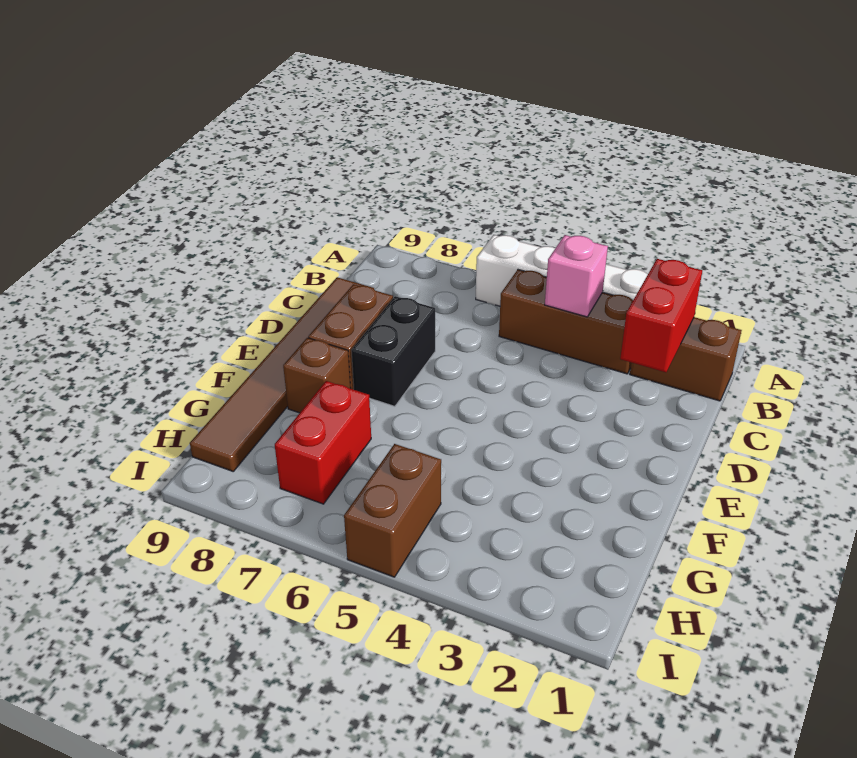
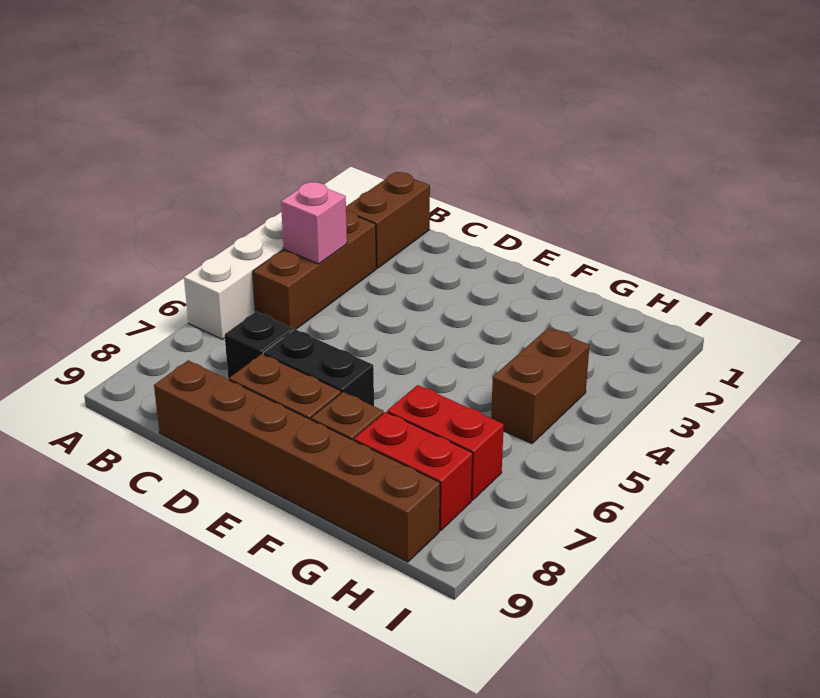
red brick B2:C2 level 2 -> red brick G8:H8 level 1
none -> black brick C7 level 1
brown tile C9:H9 level 1 -> brown brick C9:H9 level 1
brown brick H5:I5 level 1 -> brown brick H4:H5 level 1

